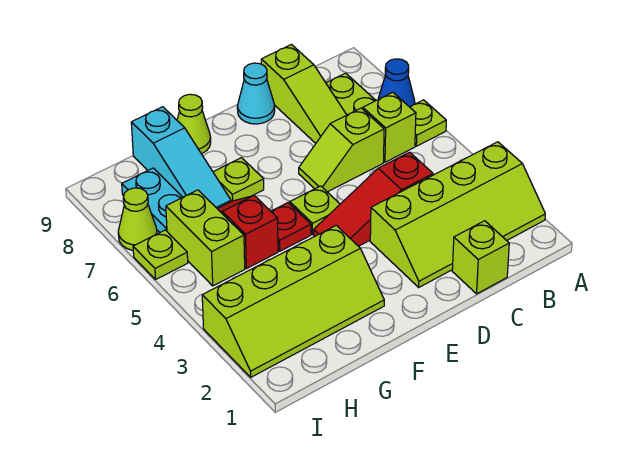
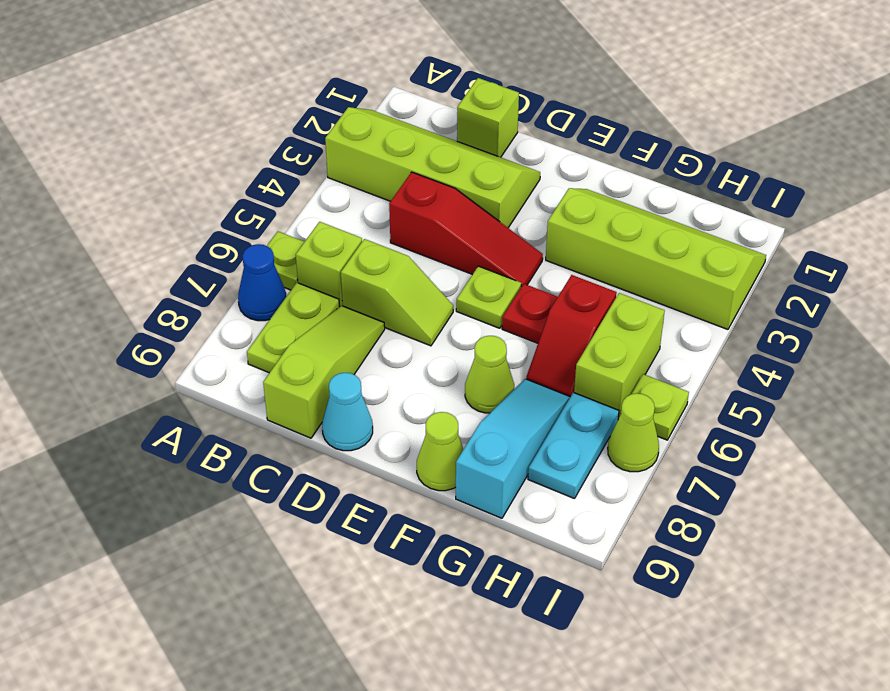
lime plate F7 level 1 -> lime cone F7 level 1

